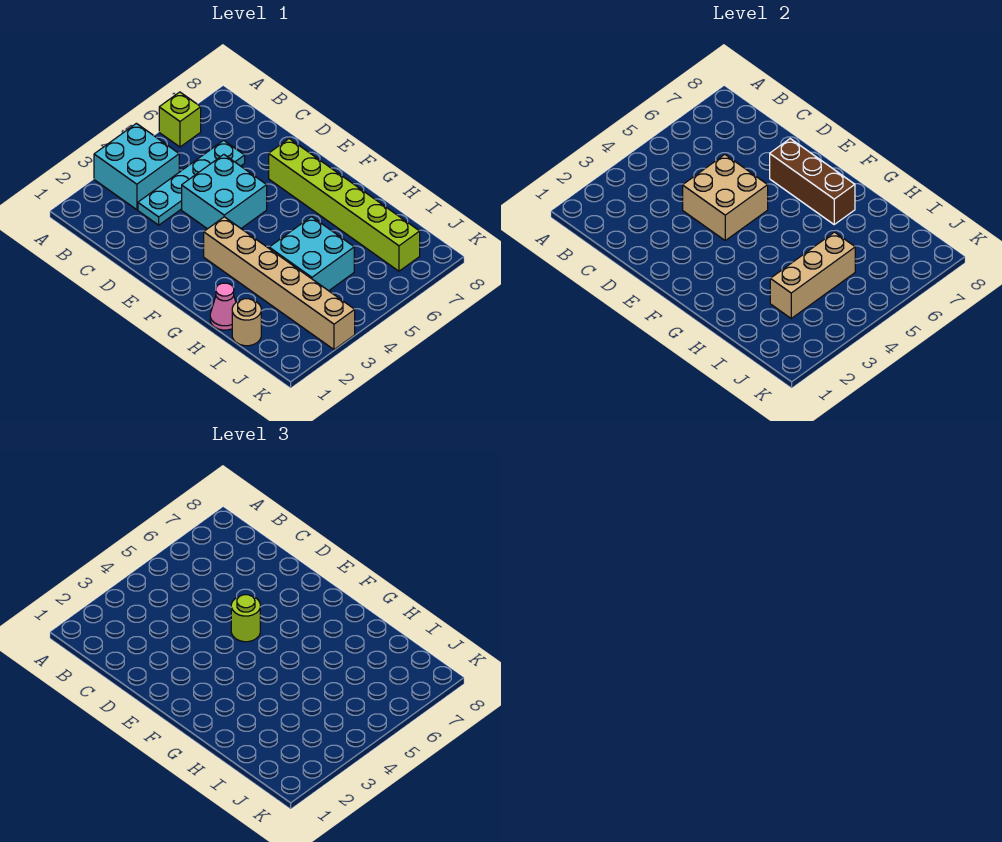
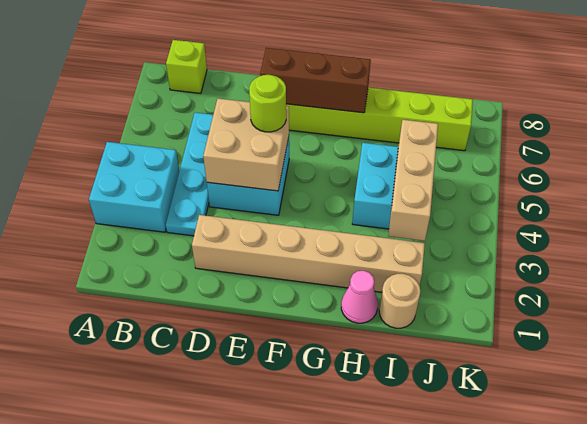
lime brick A6 level 1 -> lime brick B8 level 1
tan brick F3:K3 level 1 -> tan brick D2:I2 level 1

